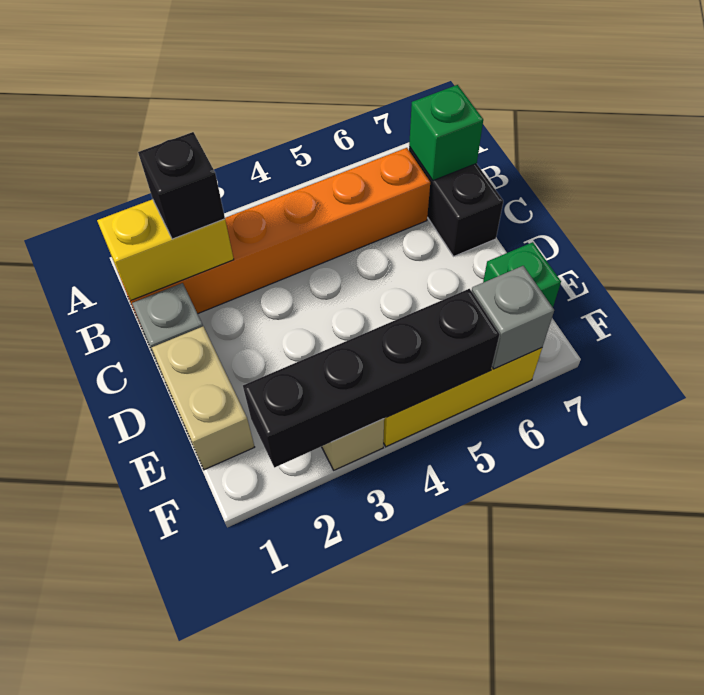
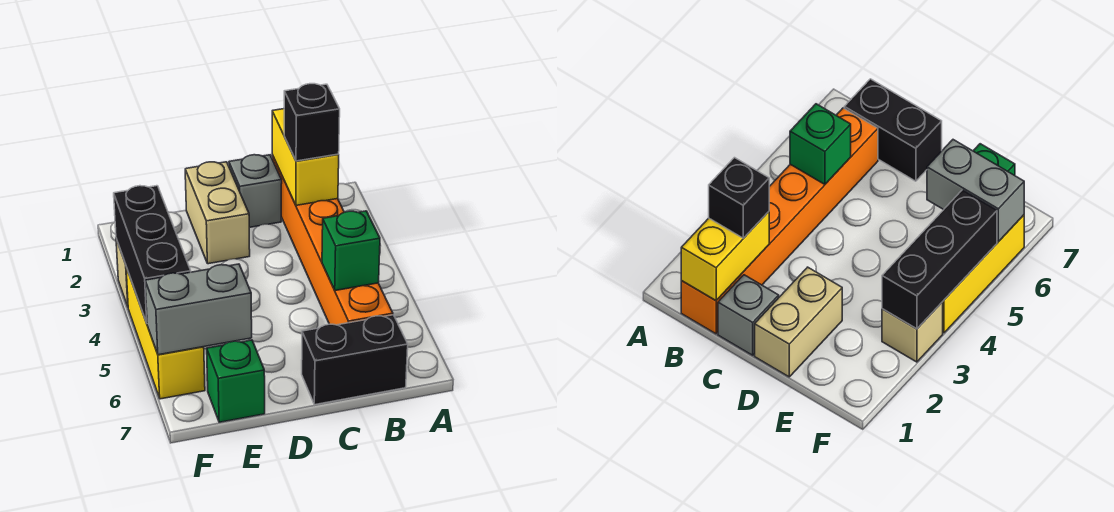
green brick B7 level 2 -> green brick B5 level 2
tan brick D1:E1 level 1 -> tan brick D1:D2 level 1
black brick F2:F5 level 2 -> black brick F3:F5 level 2
grey brick F6 level 2 -> grey brick E6:F6 level 2

